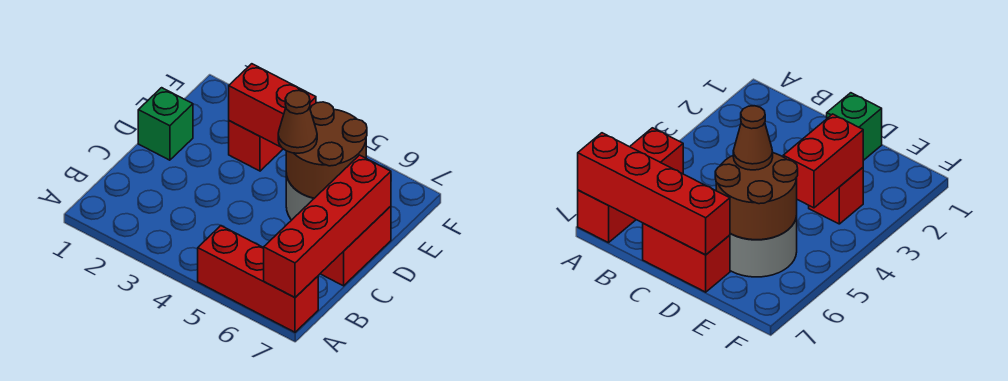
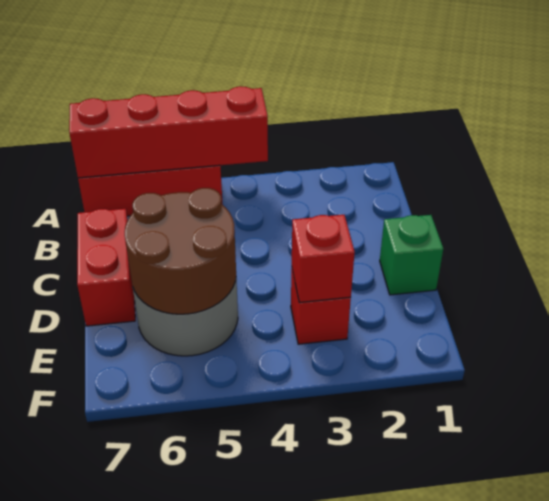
red brick A7:D7 level 2 -> red brick A4:A7 level 2
brown cone D5 level 3 -> none
red brick E3:E4 level 2 -> red brick E3 level 2

